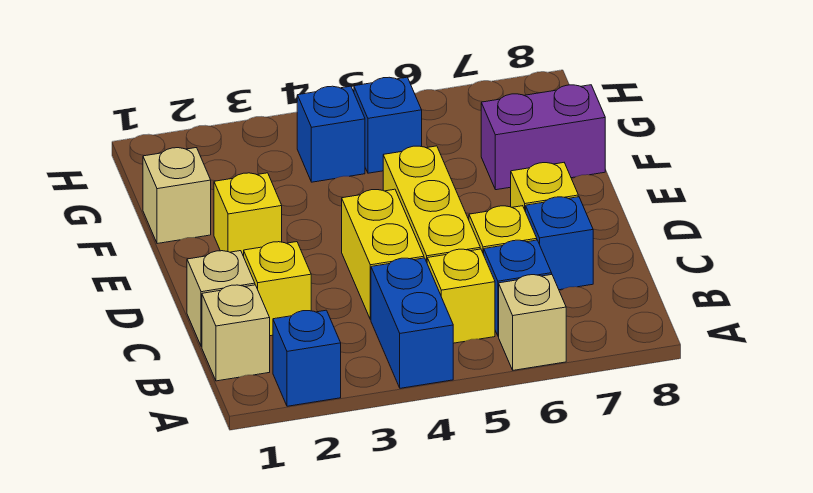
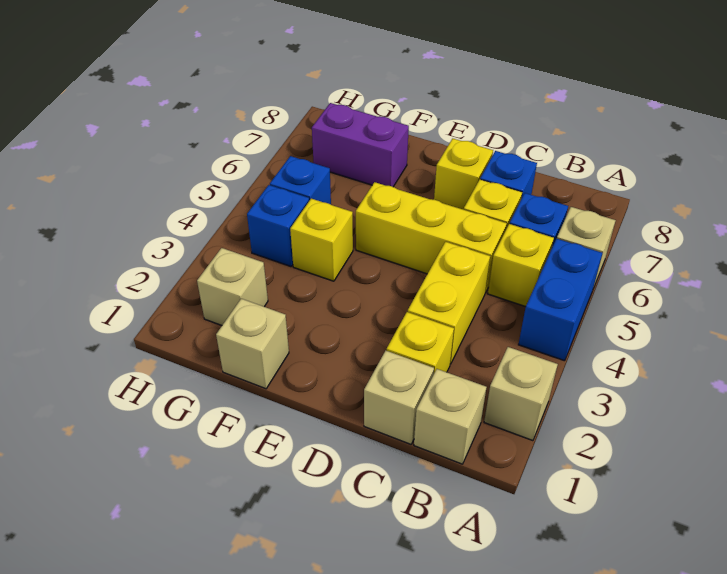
blue brick A2 level 1 -> tan brick A2 level 1
blue brick A4:B4 level 1 -> blue brick A4:A5 level 1
yellow brick C4:D4 level 1 -> yellow brick C3:C4 level 1
yellow brick E2 level 1 -> yellow brick F4 level 1
purple brick F7:F8 level 1 -> purple brick F7:G7 level 1
none -> tan brick G2 level 1

